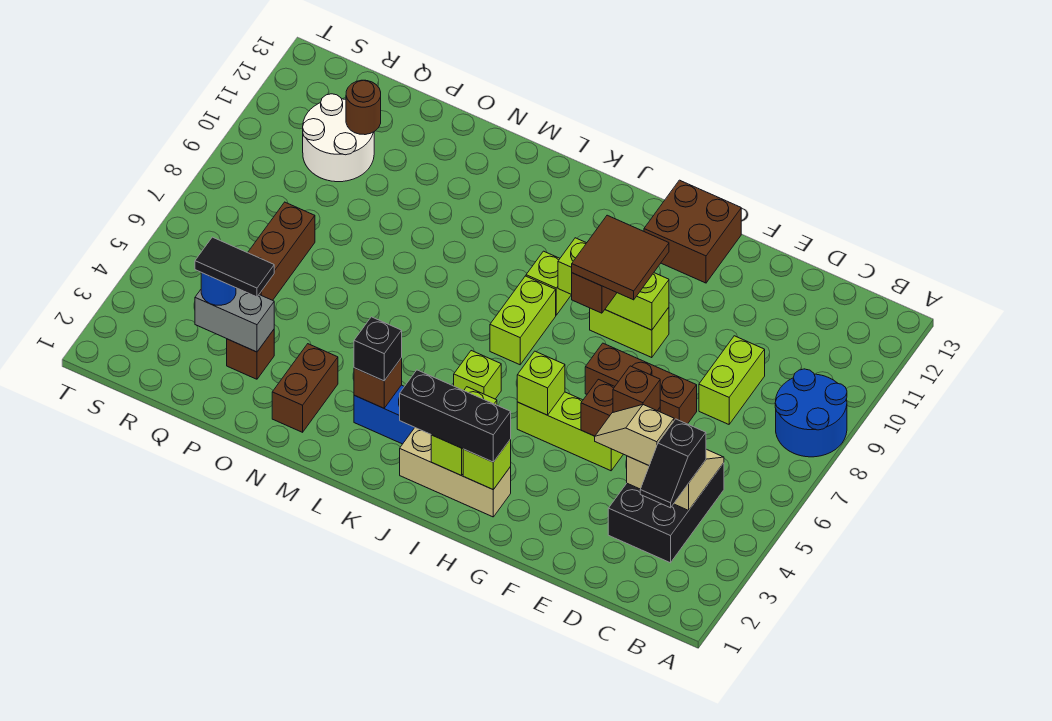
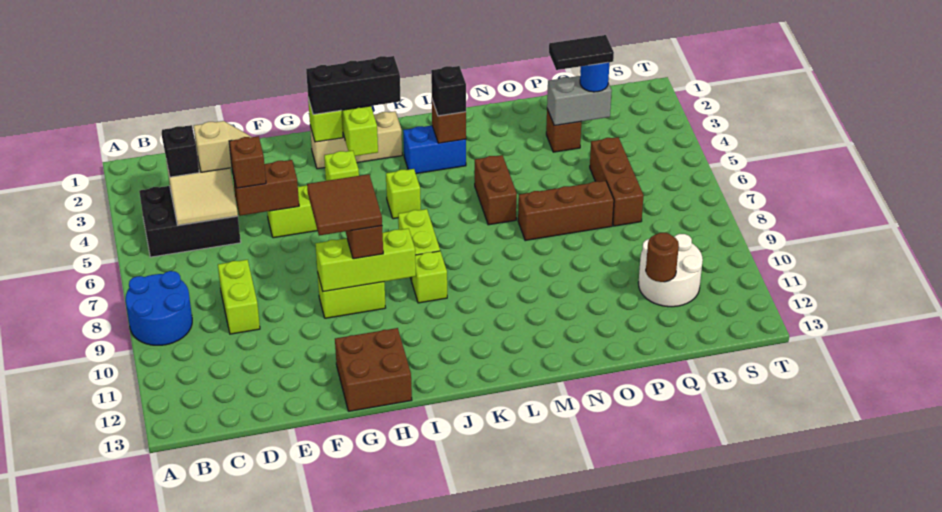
black brick C3:D5 level 1 -> black brick B4:D5 level 1
brown brick E7:G7 level 1 -> brown brick N7:P7 level 1
brown brick N2:N3 level 1 -> brown brick M5:M6 level 1

